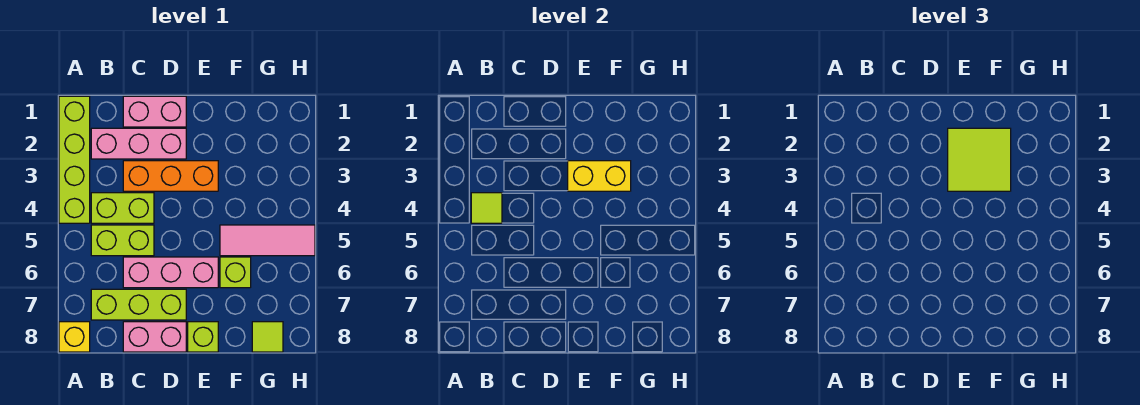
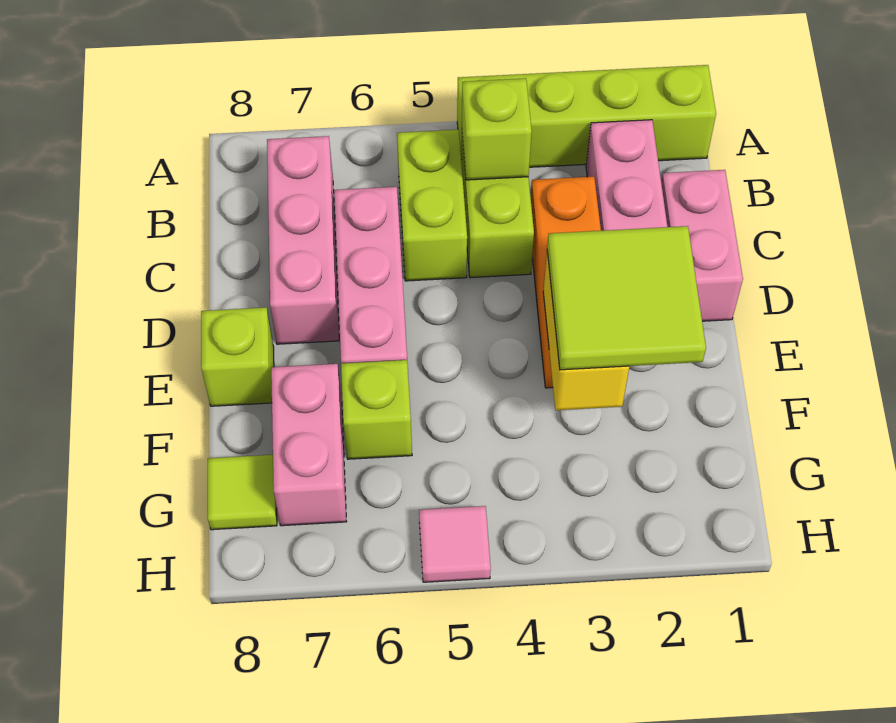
yellow brick A8 level 1 -> none
lime tile B4 level 2 -> lime brick B4 level 2
lime brick B7:D7 level 1 -> pink brick B7:D7 level 1
pink brick C8:D8 level 1 -> pink brick F7:G7 level 1
pink tile F5:H5 level 1 -> pink tile H5 level 1

